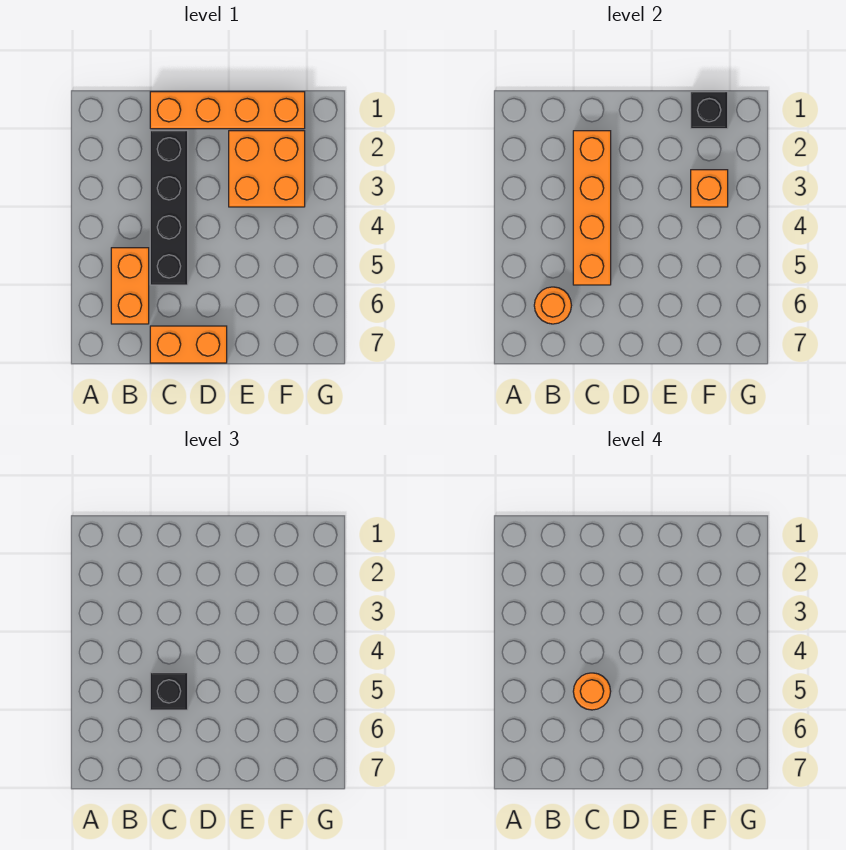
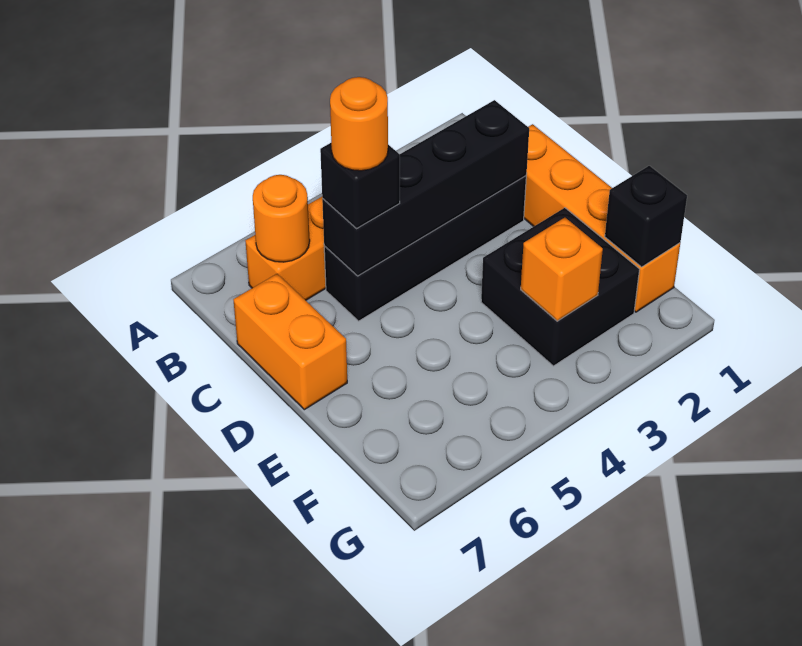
orange brick C2:C5 level 2 -> black brick C2:C5 level 2
orange brick E2:F3 level 1 -> black brick E2:F3 level 1

